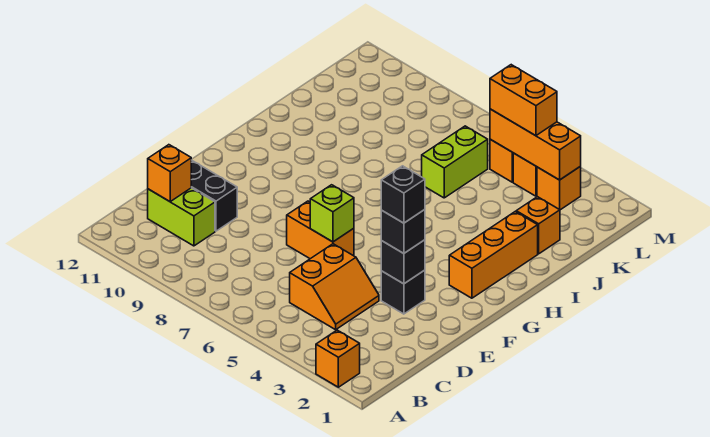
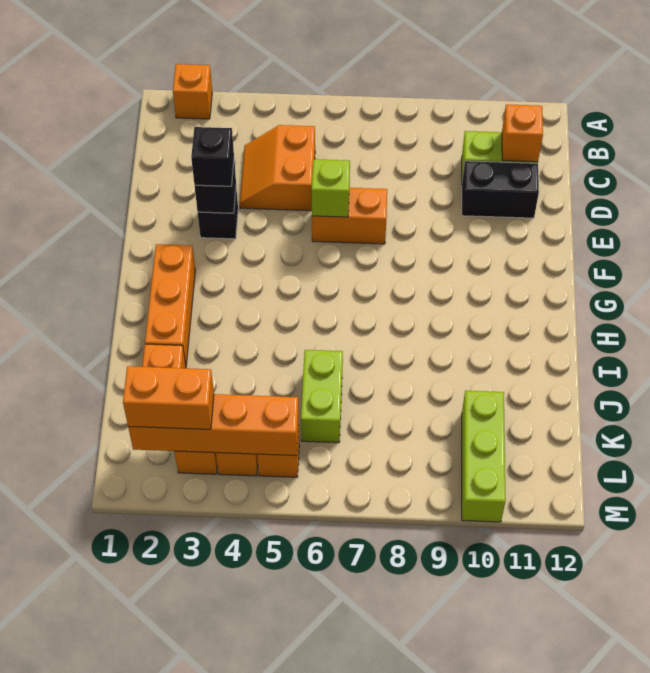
black brick E3 level 4 -> none
none -> lime brick K10:M10 level 1
orange brick L3:L5 level 2 -> orange brick L2:L5 level 2
orange brick L4:L5 level 3 -> orange brick L2:L3 level 3

